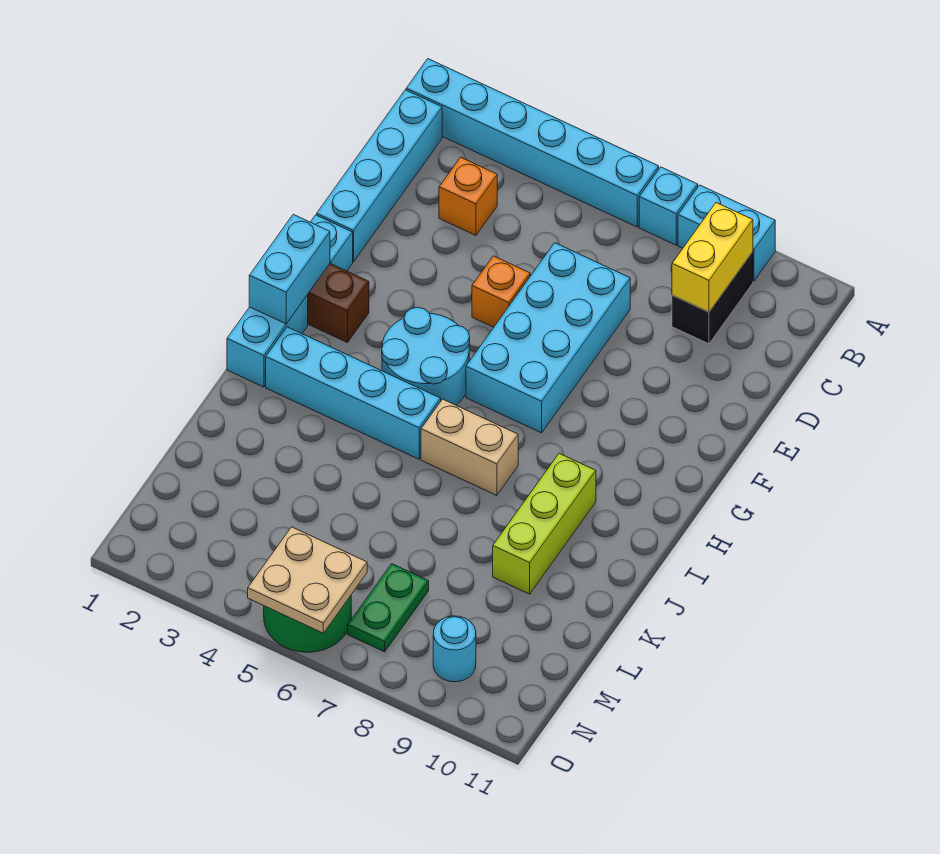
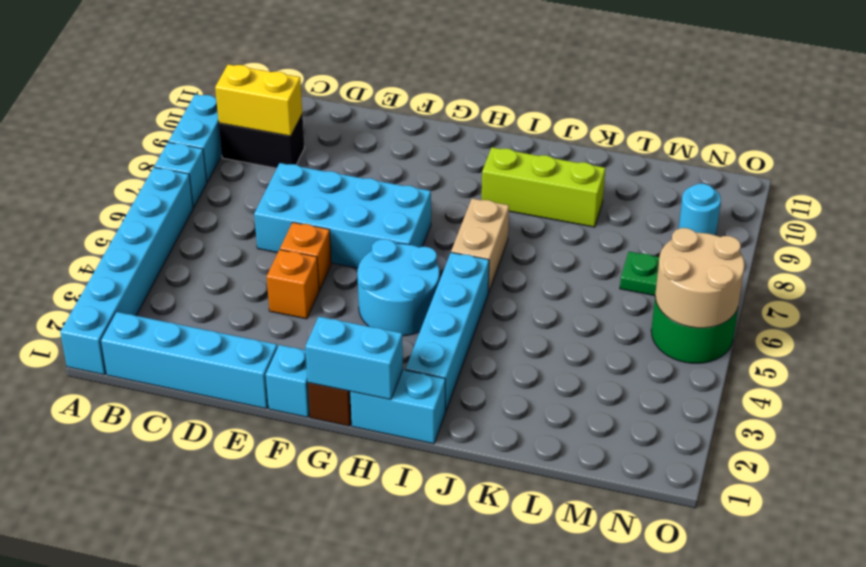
orange brick C3 level 1 -> orange brick E4 level 1
tan plate N5:O6 level 2 -> tan round brick N5:O6 level 2

